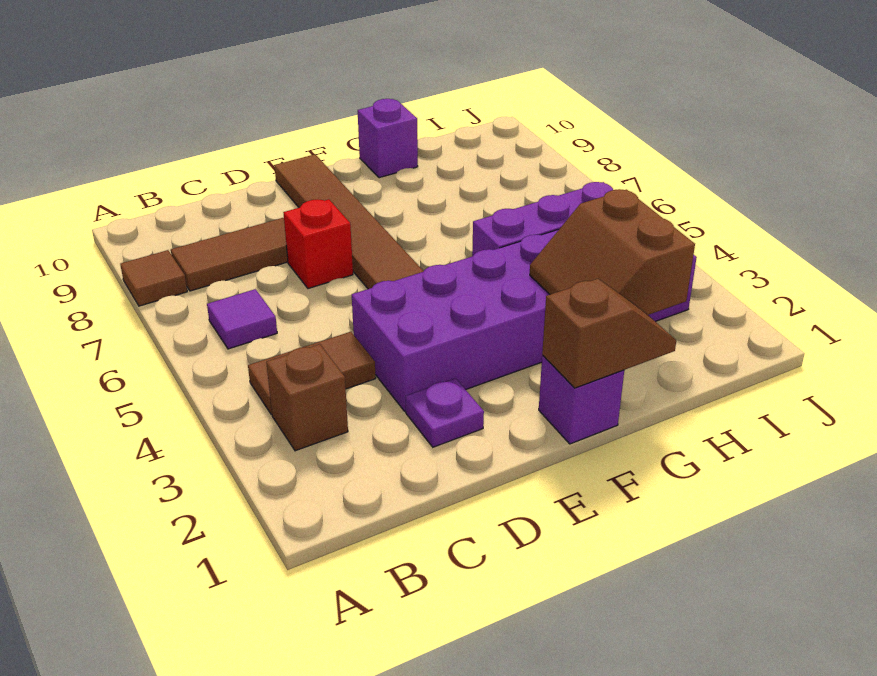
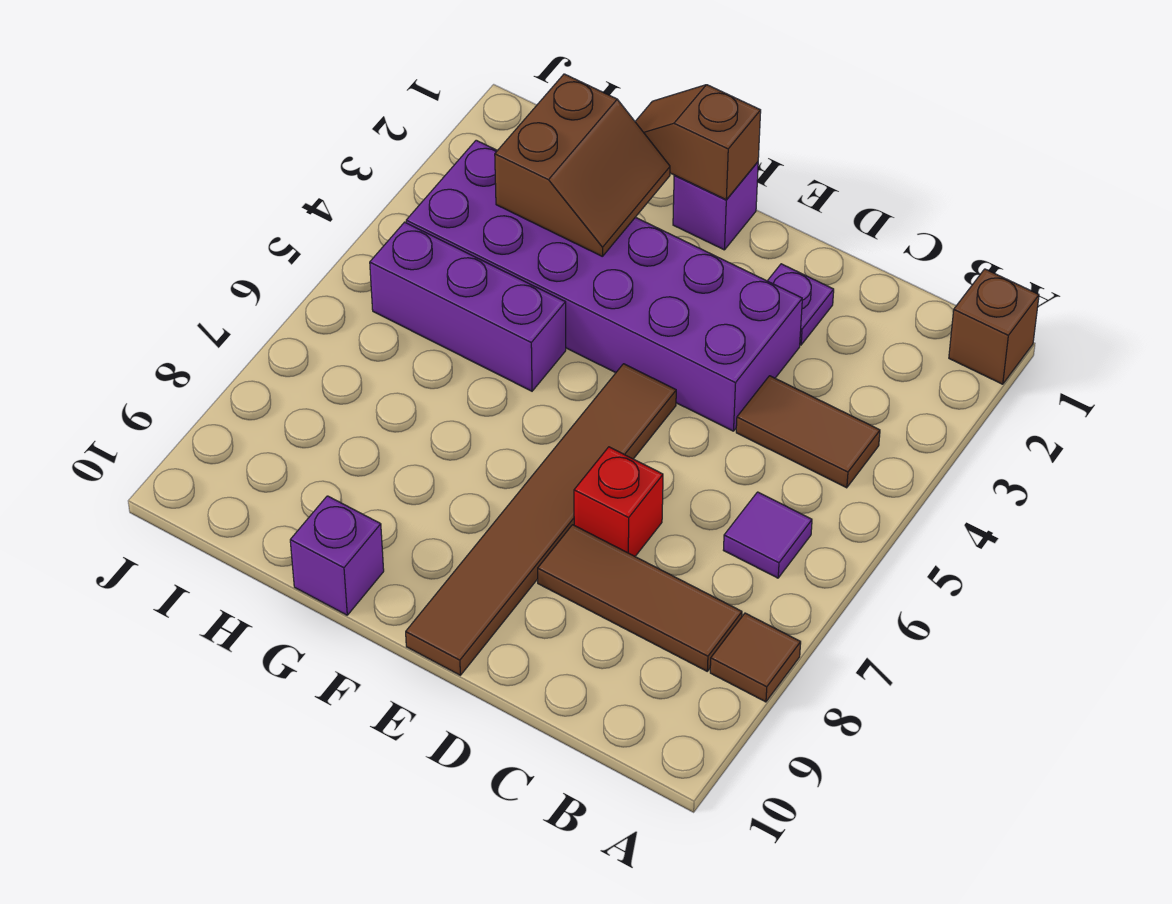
brown brick B3 level 1 -> brown brick A1 level 1

